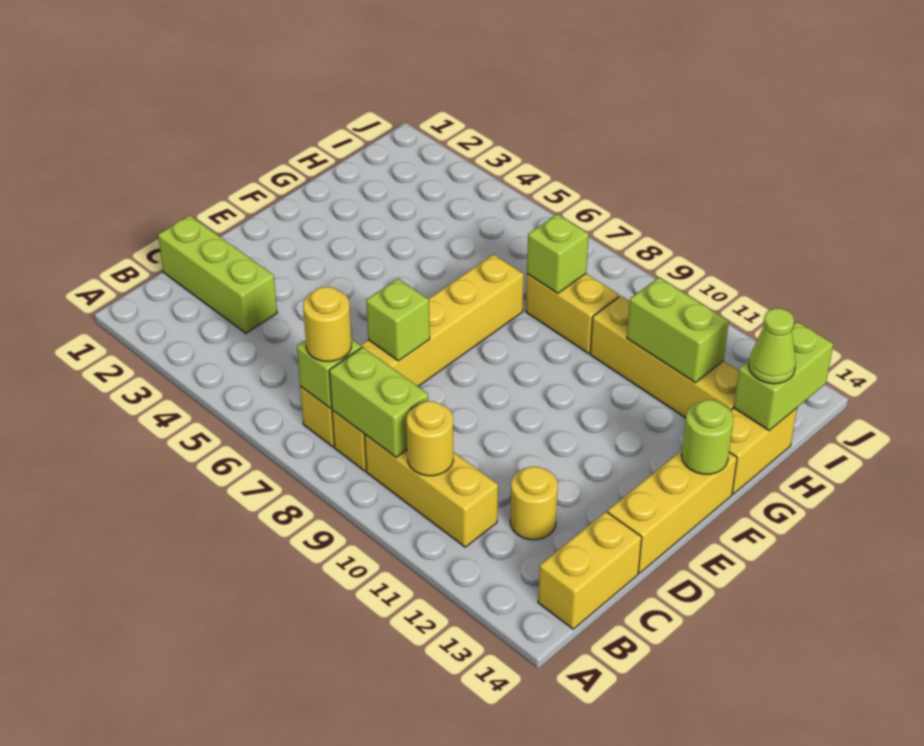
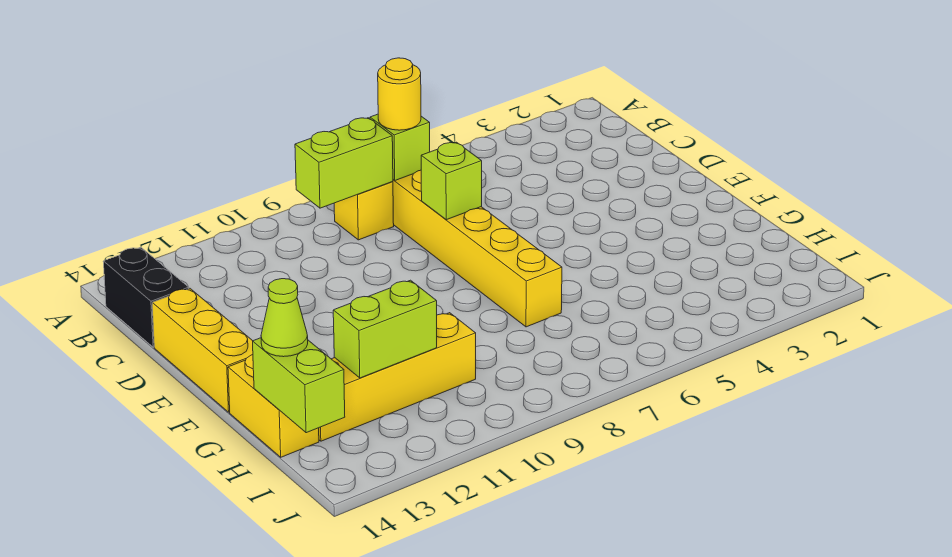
yellow brick B9:B11 level 1 -> none
yellow round brick B10 level 2 -> none
yellow brick B14:C14 level 1 -> black brick B14:C14 level 1
lime brick C1:C3 level 1 -> none
yellow round brick C12 level 1 -> none
lime round brick F14 level 2 -> none
yellow brick H8:H9 level 1 -> none
lime brick H8 level 2 -> none

